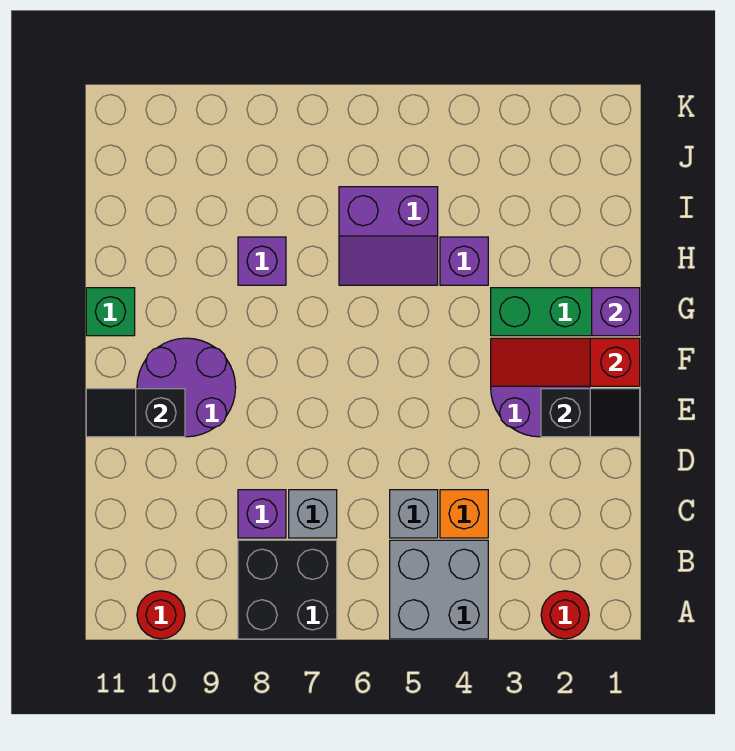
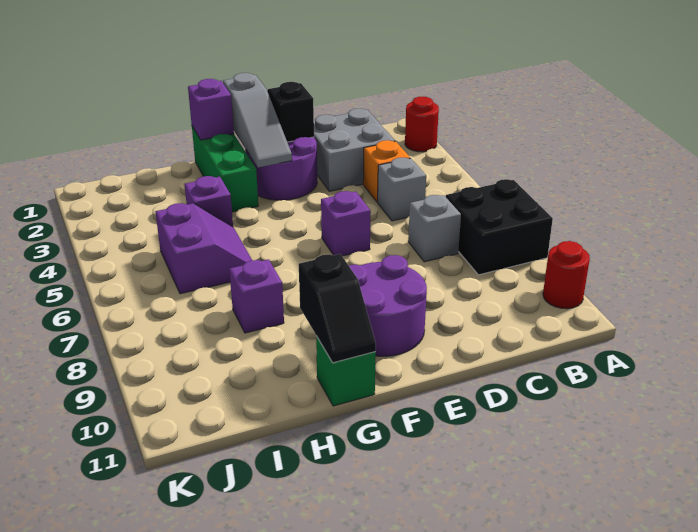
grey brick A4:B5 level 1 -> grey brick C2:D3 level 1
purple brick C8 level 1 -> purple brick E6 level 1
black slope E10:E11 level 2 top 10 -> black slope G10:G11 level 2 top 10
red slope F1:F3 level 2 top 1 -> grey slope F1:F3 level 2 top 1

